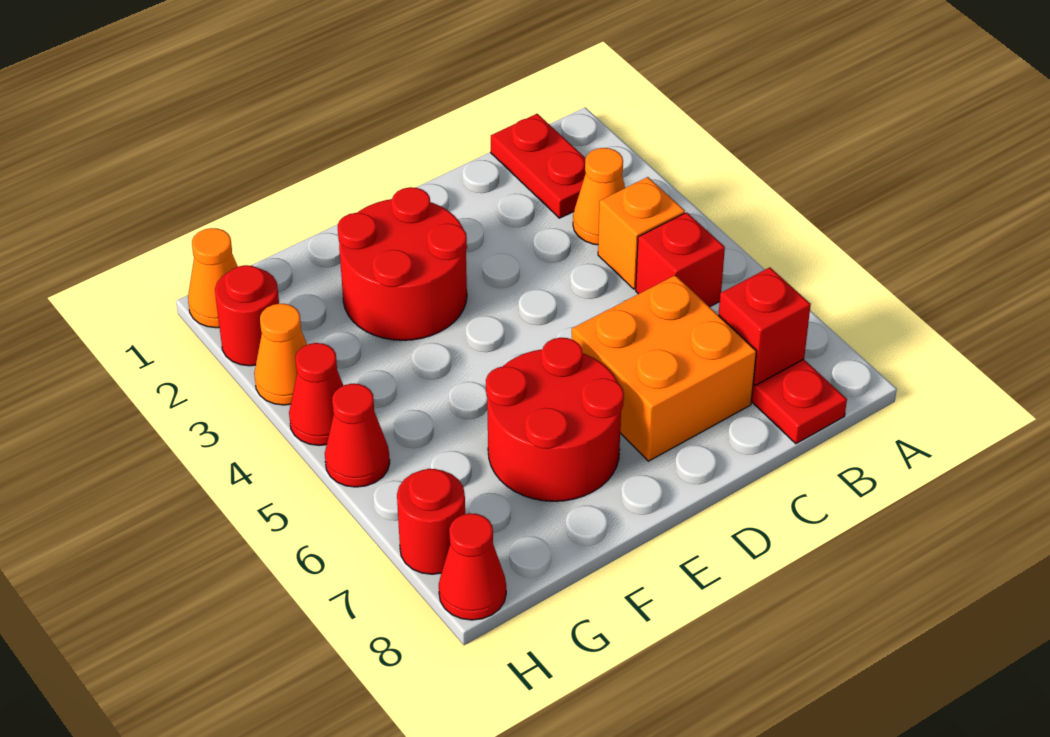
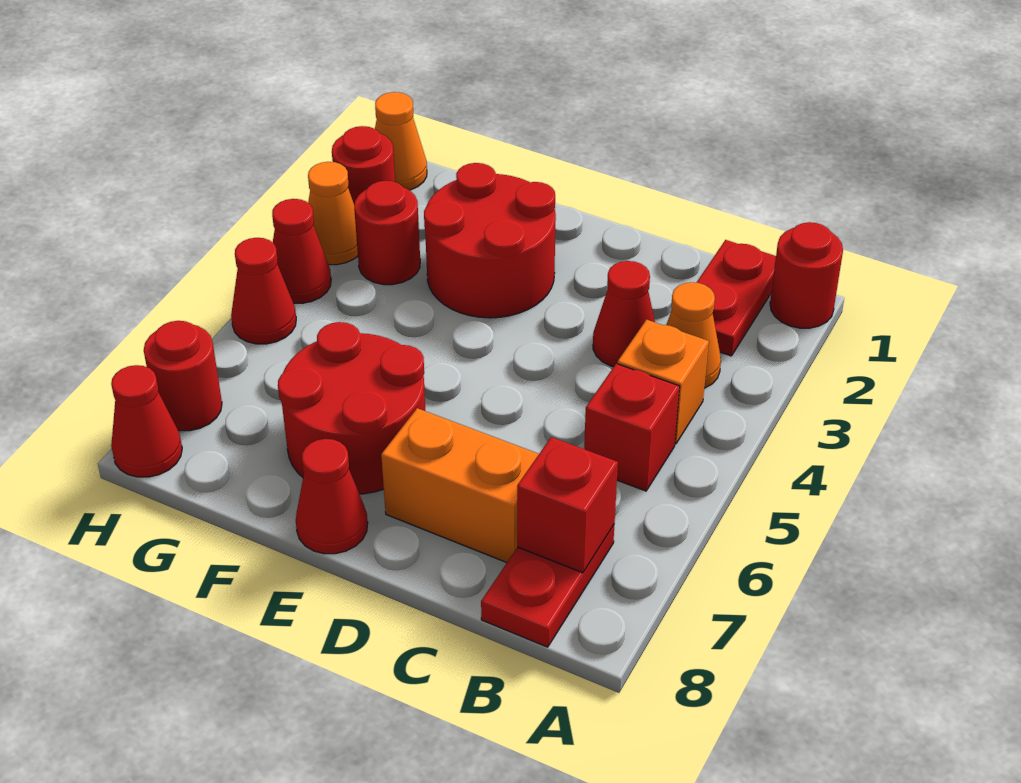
none -> red round brick A1 level 1
none -> red cone C3 level 1
orange brick C6:D7 level 1 -> orange brick C7:D7 level 1
none -> red cone E8 level 1
none -> red round brick G3 level 1

